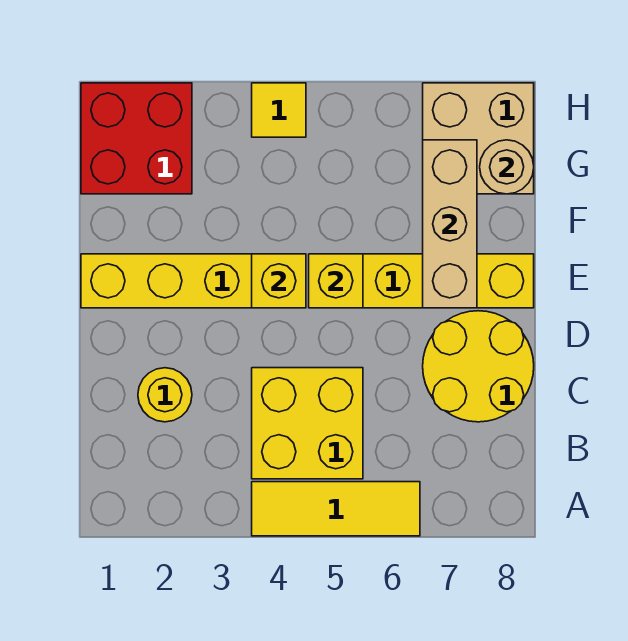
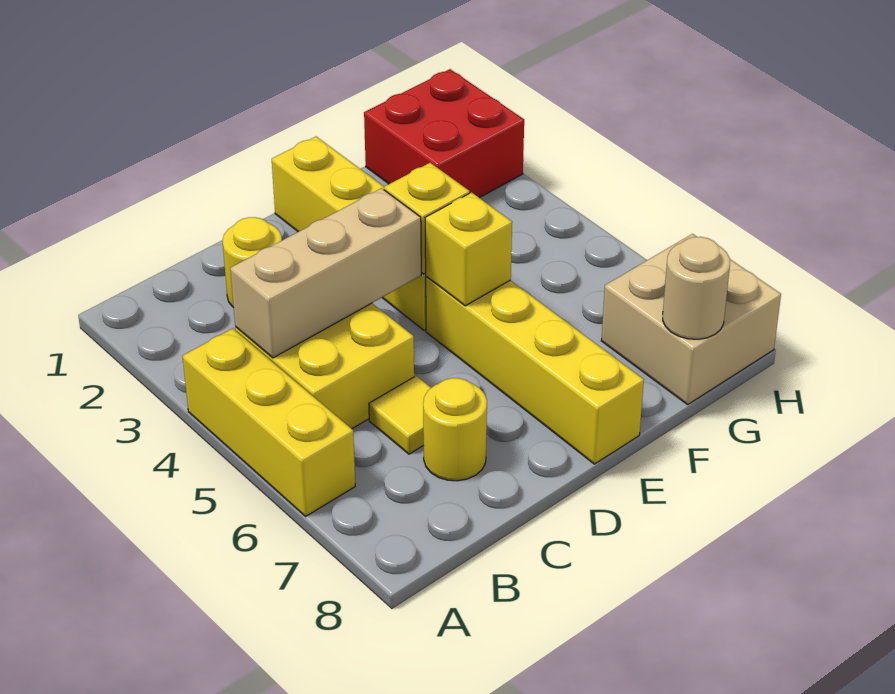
yellow tile A4:A6 level 1 -> yellow brick A4:A6 level 1
yellow round brick C7:D8 level 1 -> yellow round brick C7 level 1
tan brick E7:G7 level 2 -> tan brick B4:D4 level 2
yellow tile H4 level 1 -> yellow tile C6 level 1

